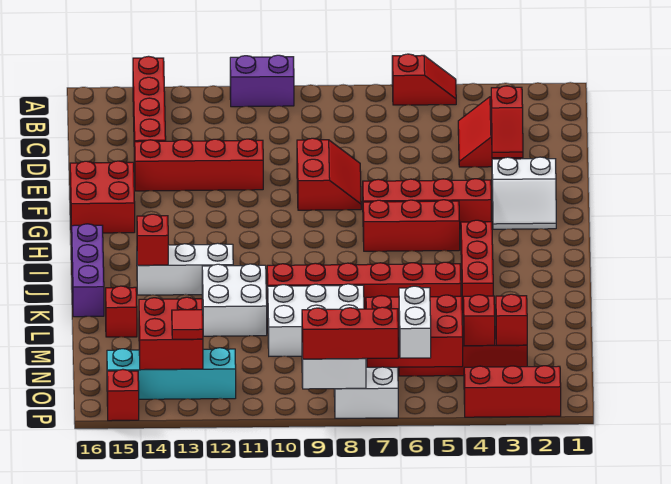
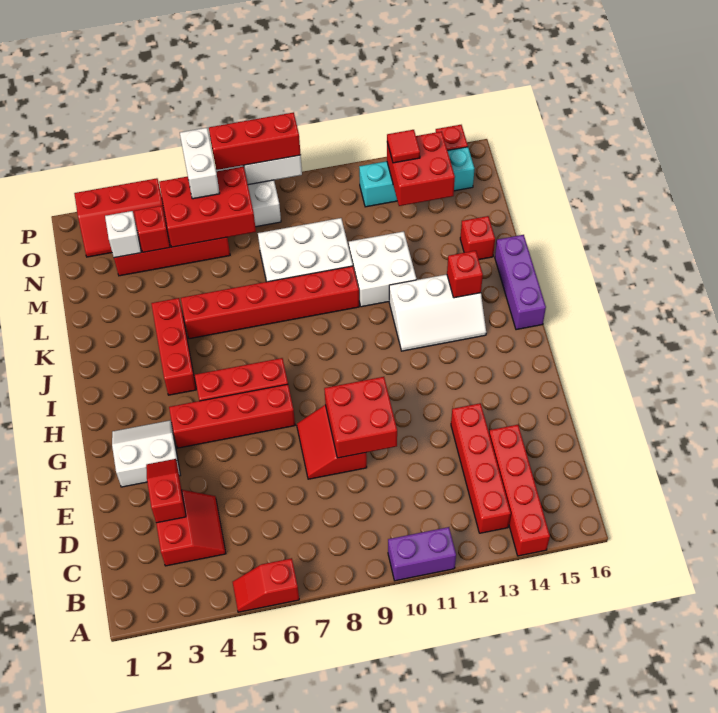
red brick E11:E14 level 1 -> red brick B13:E13 level 1
red brick F15:G16 level 1 -> red brick E9:F10 level 2
red brick N3 level 2 -> white brick N3 level 2

